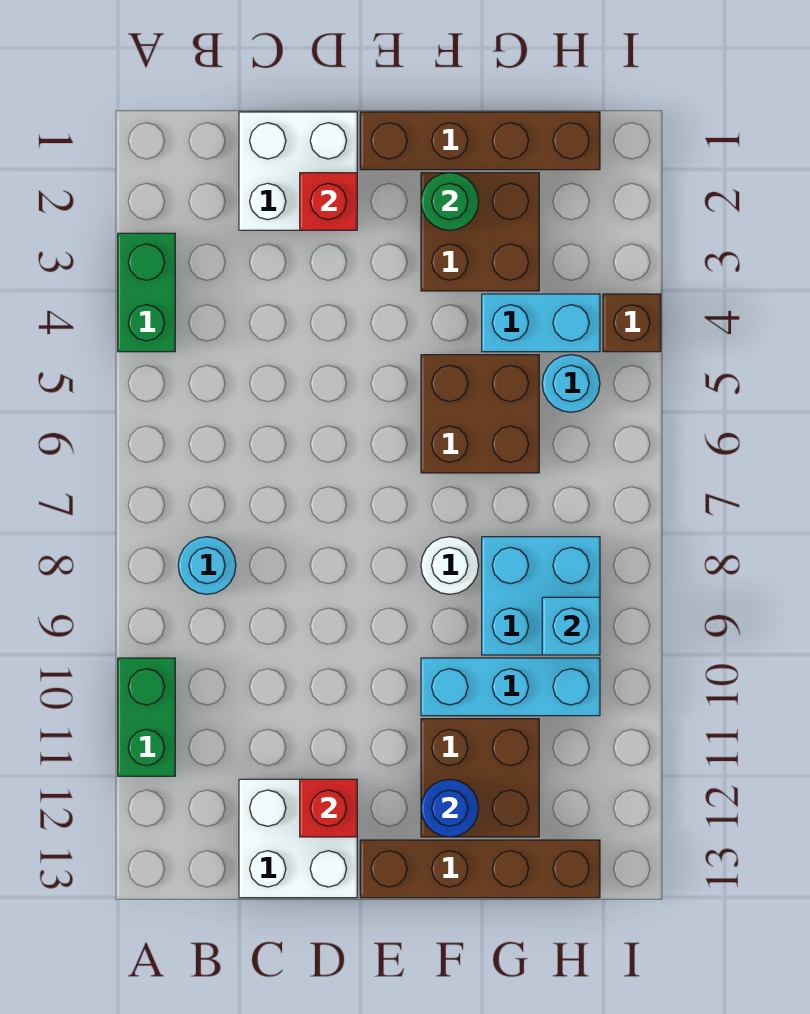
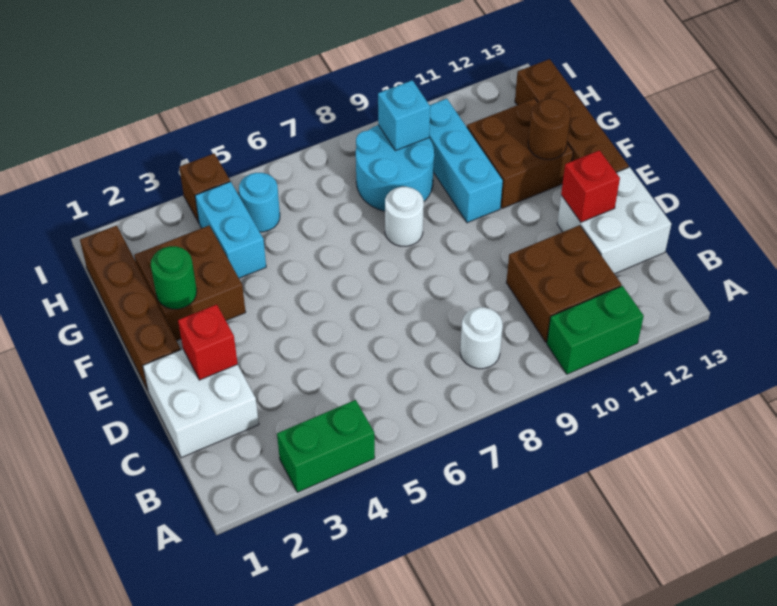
cyan round brick B8 level 1 -> white round brick B8 level 1
brown brick F5:G6 level 1 -> brown brick B10:C11 level 1
blue round brick F12 level 2 -> brown round brick F12 level 2
cyan brick G8:H9 level 1 -> cyan round brick G8:H9 level 1

